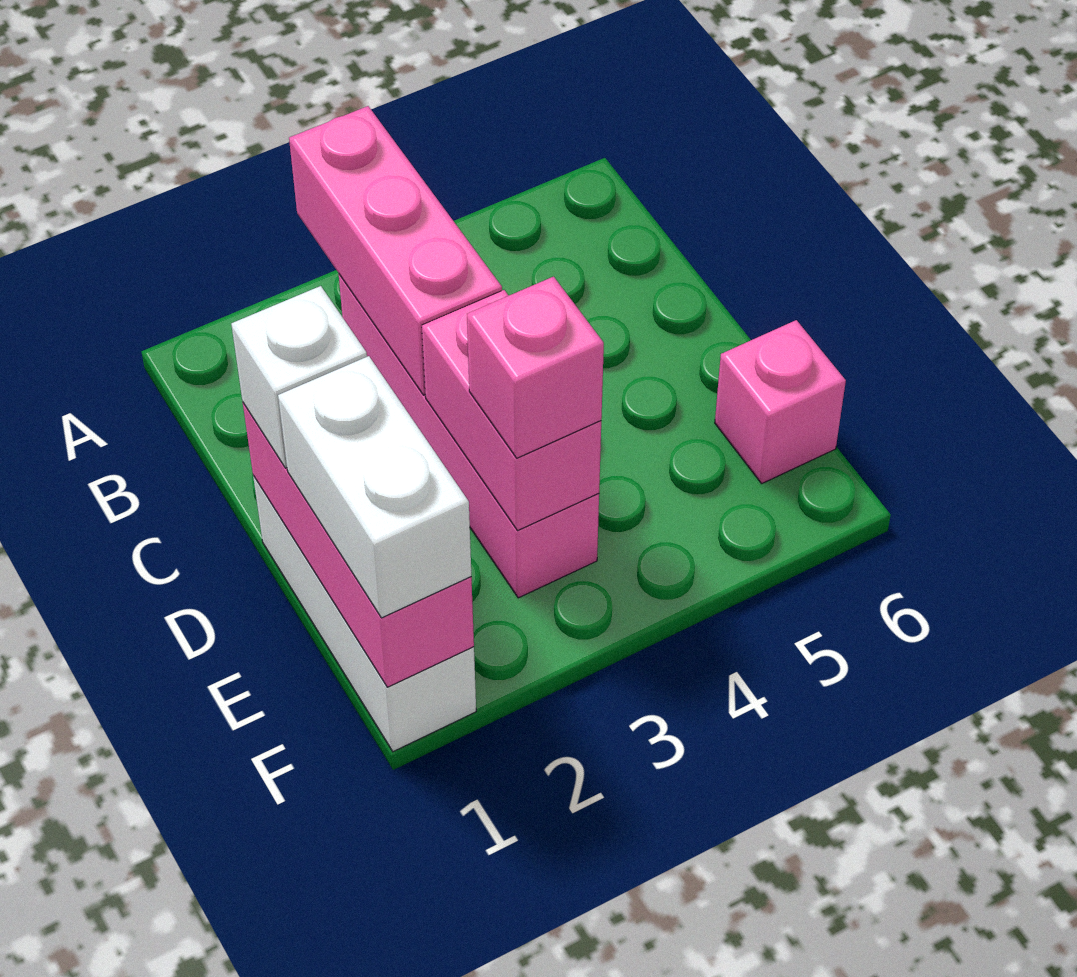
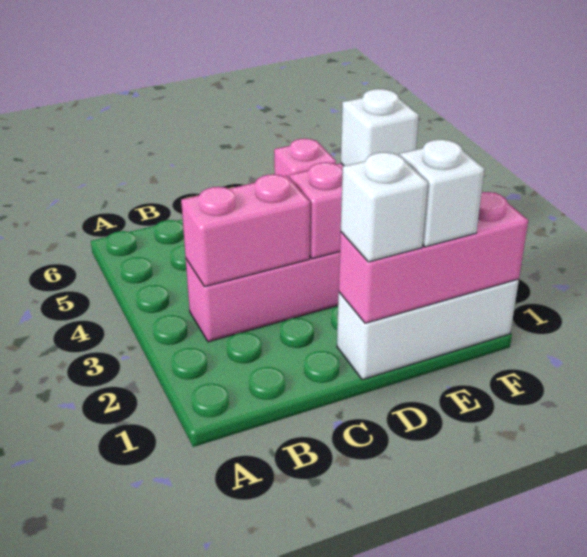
pink brick A3:C3 level 2 -> pink brick B3:C3 level 2
white brick E1:F1 level 3 -> white brick E1 level 3
pink brick E3 level 3 -> white brick E3 level 3

